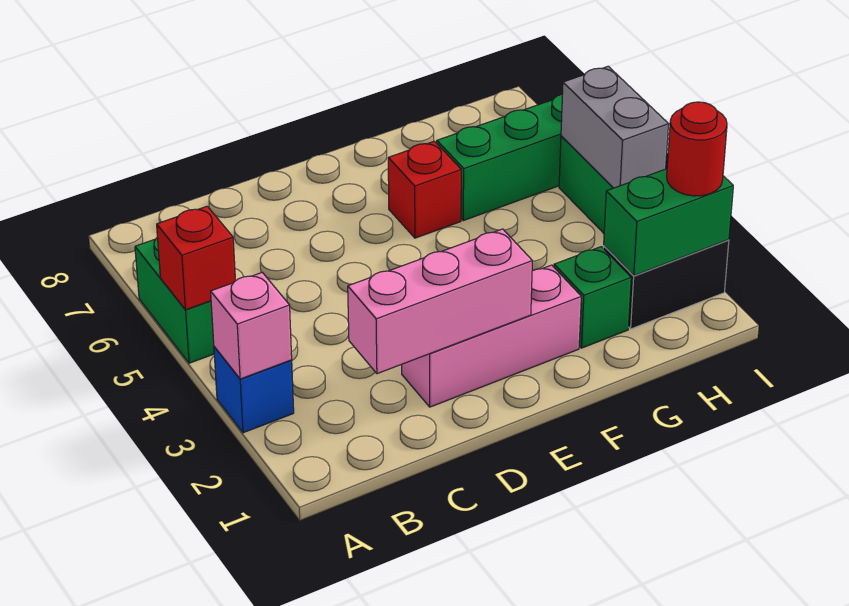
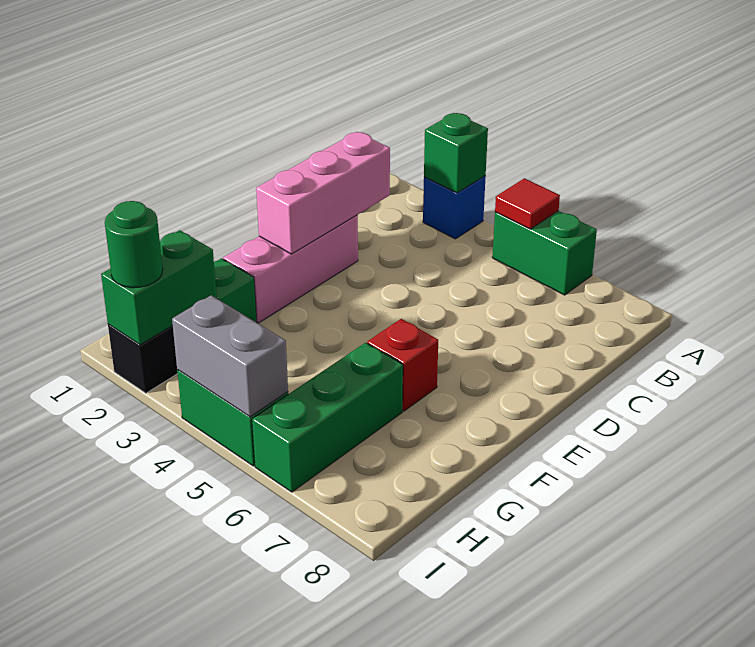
pink brick A3 level 2 -> green brick A3 level 2
red brick A5 level 2 -> red tile A5 level 2
red round brick I2 level 3 -> green round brick I2 level 3

